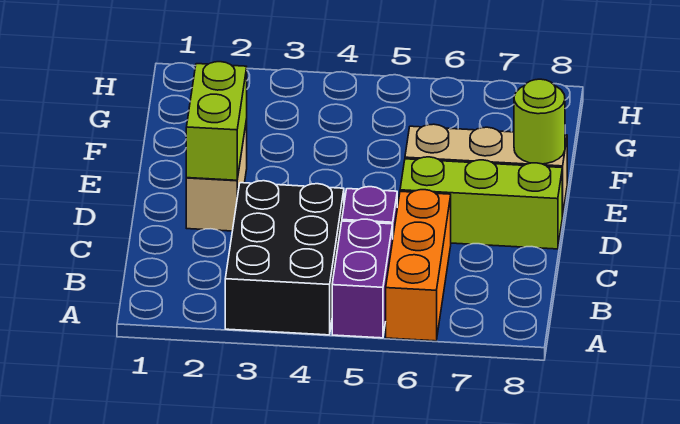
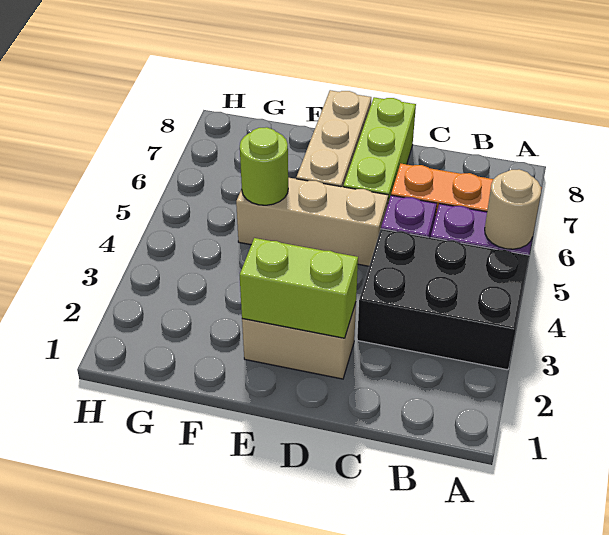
none -> tan round brick A5 level 2
none -> tan brick D5:F5 level 1
lime round brick E8 level 2 -> lime round brick F5 level 2

